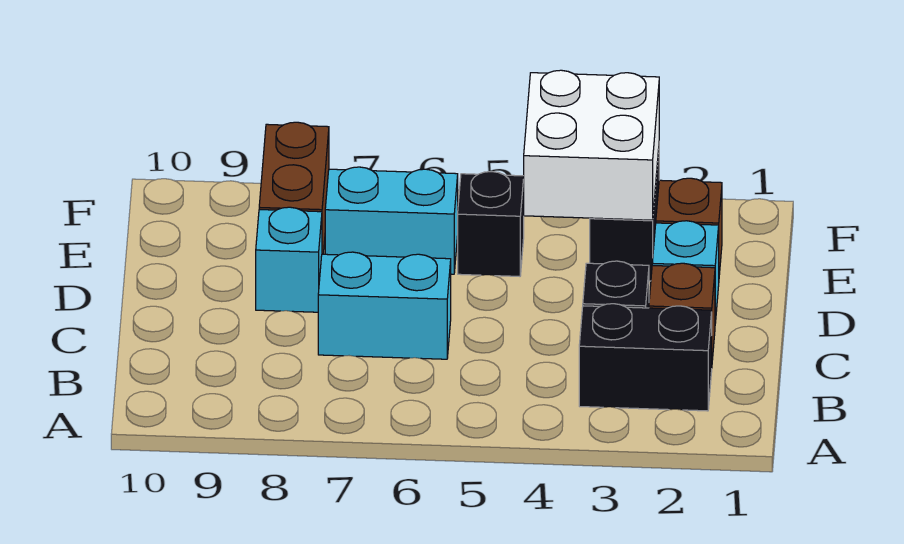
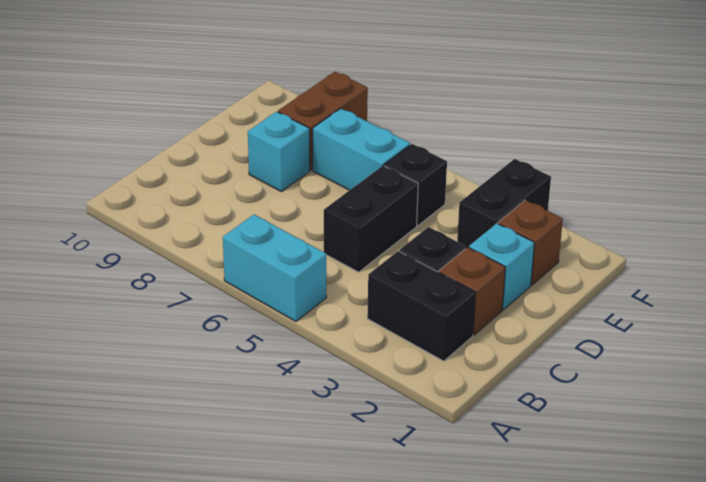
none -> black brick C5:D5 level 1
cyan brick C6:C7 level 1 -> cyan brick A5:A6 level 1
white brick E3:F4 level 2 -> none

